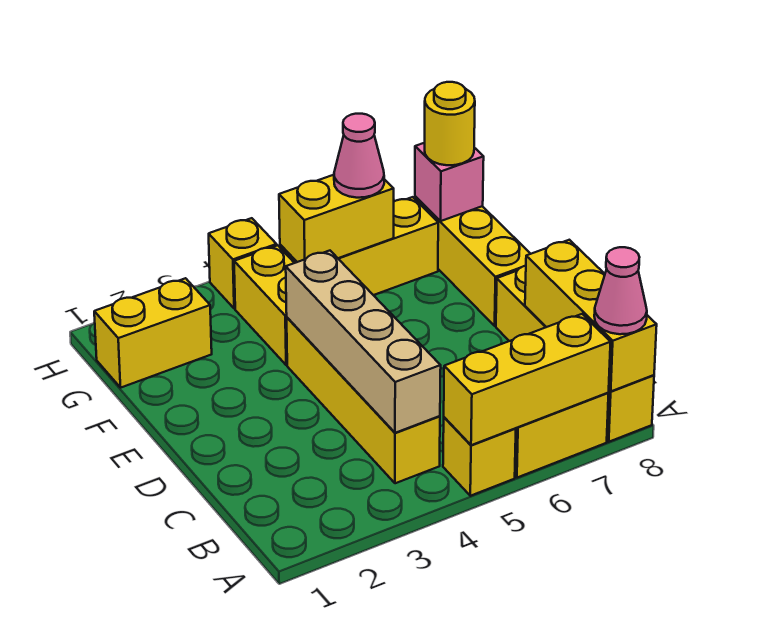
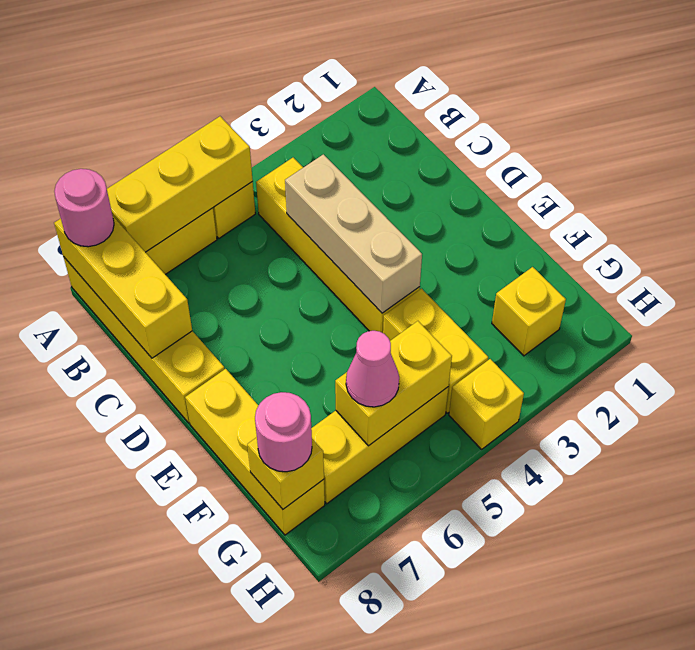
pink cone A8 level 3 -> pink round brick A8 level 3
tan brick B4:E4 level 2 -> tan brick C4:E4 level 2
yellow brick G1:G2 level 1 -> yellow brick G2 level 1
pink brick G8 level 2 -> yellow brick G8 level 2
yellow round brick G8 level 3 -> pink round brick G8 level 3

